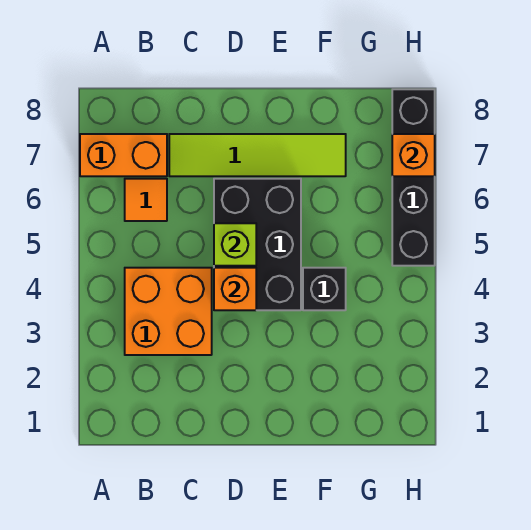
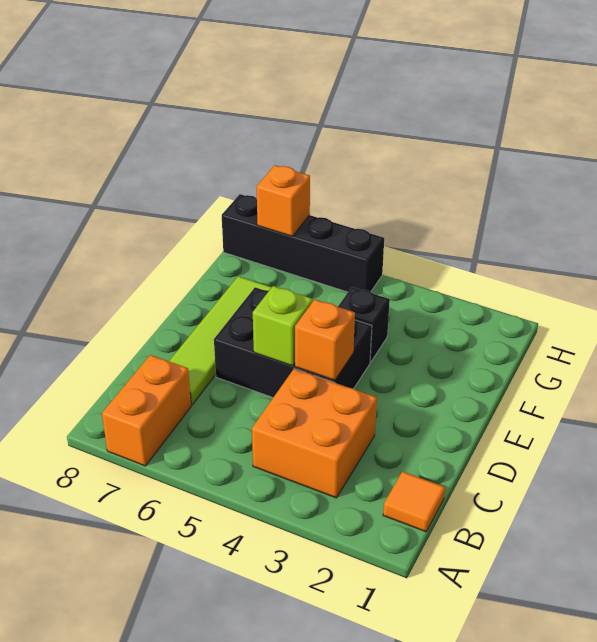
orange tile B6 level 1 -> orange tile B1 level 1

